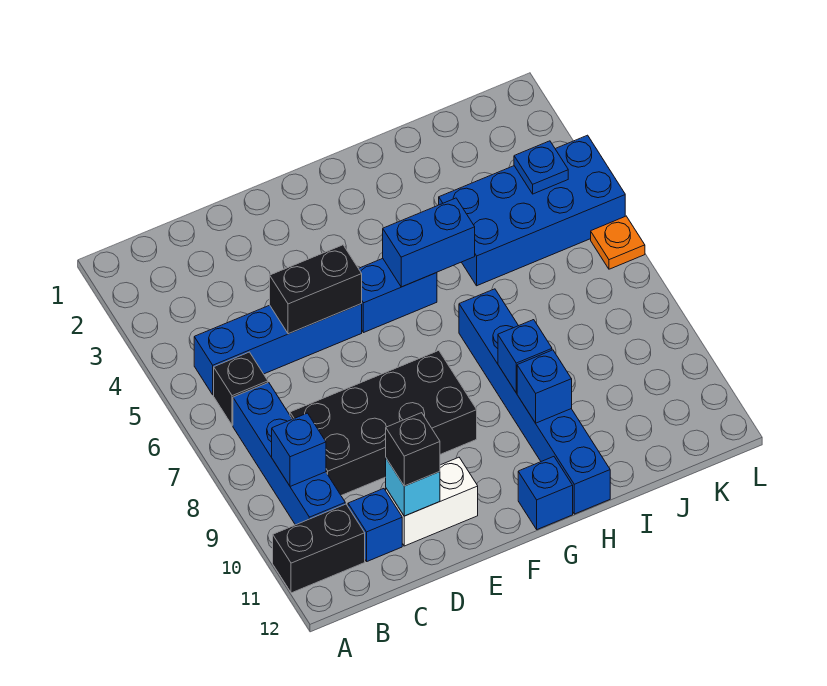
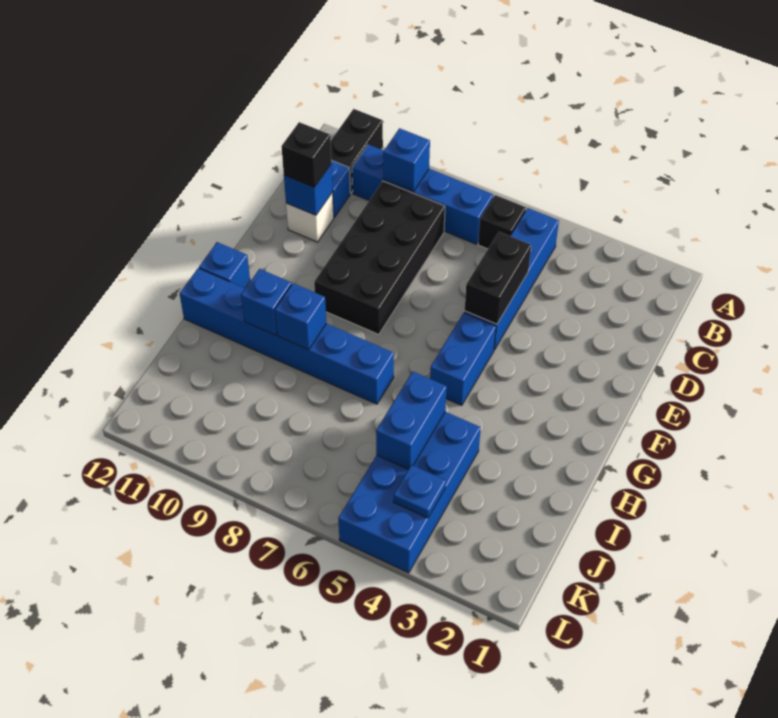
white brick D11:E11 level 1 -> white brick D11 level 1
cyan brick D11 level 2 -> blue brick D11 level 2
blue brick G5:H5 level 2 -> blue brick I5:J5 level 2
orange plate L6 level 1 -> none

